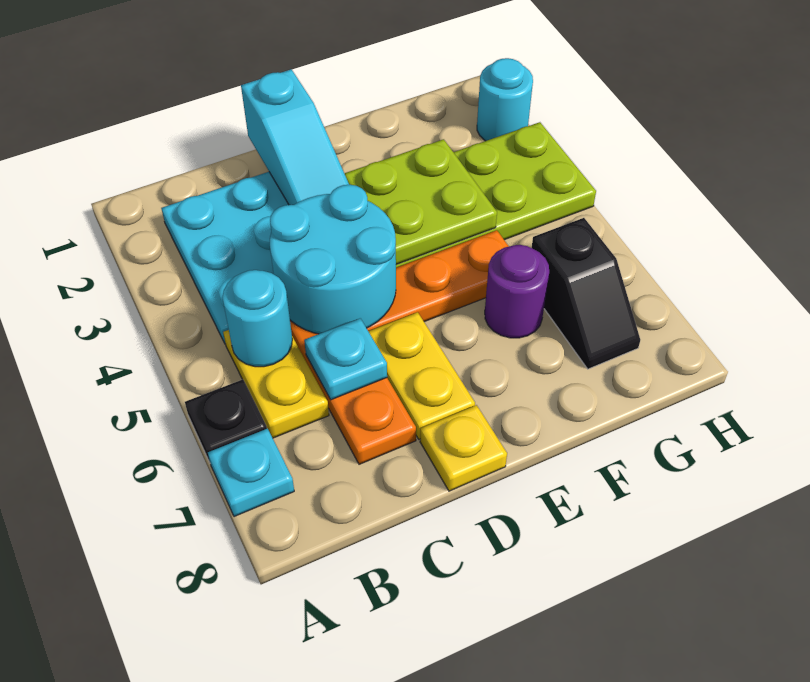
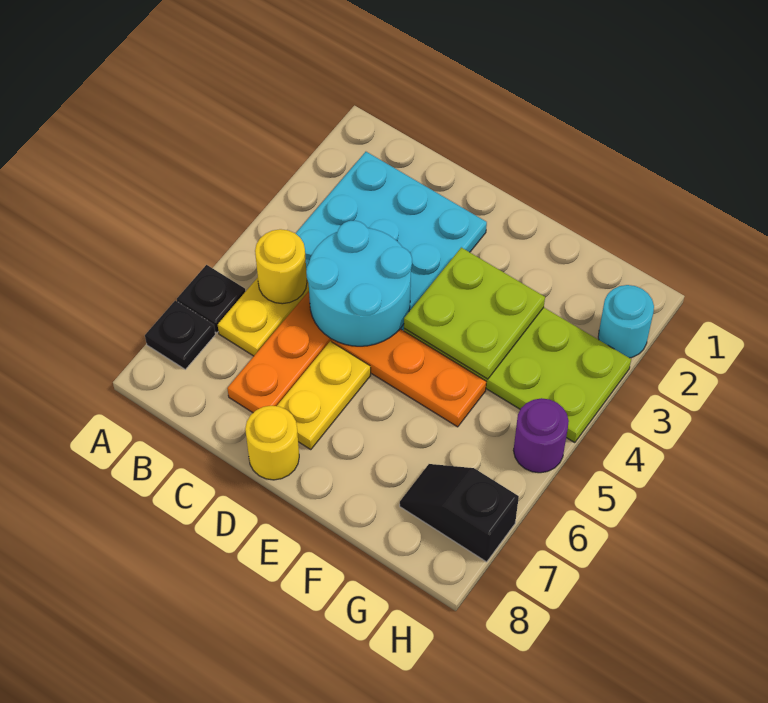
cyan plate A7 level 1 -> black plate A7 level 1
cyan round brick B5 level 2 -> yellow round brick B5 level 2
cyan plate C6 level 2 -> none
cyan slope D1:D3 level 2 top 1 -> none
yellow plate D8 level 1 -> yellow round brick D8 level 1
purple round brick F6 level 1 -> purple round brick H5 level 1
black slope G6:G7 level 1 top 6 -> black slope G7:H7 level 1 top H

